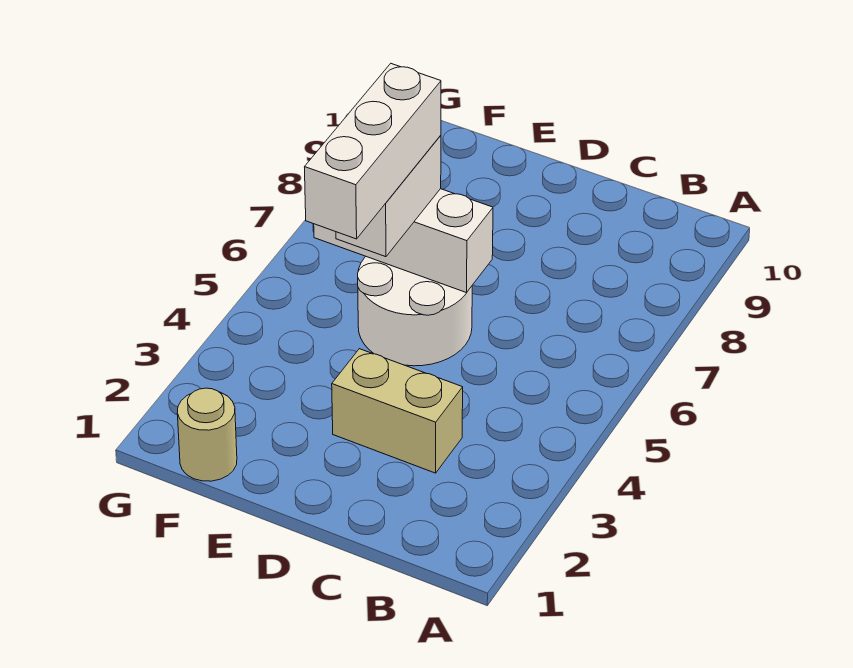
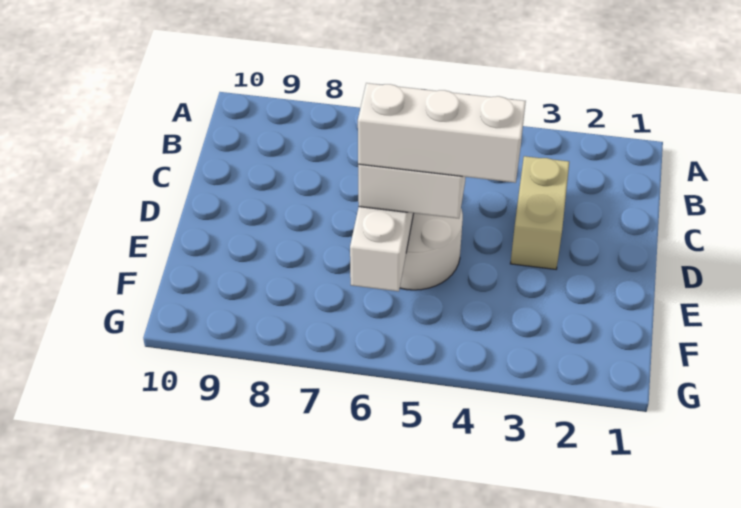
tan round brick F1 level 1 -> none

